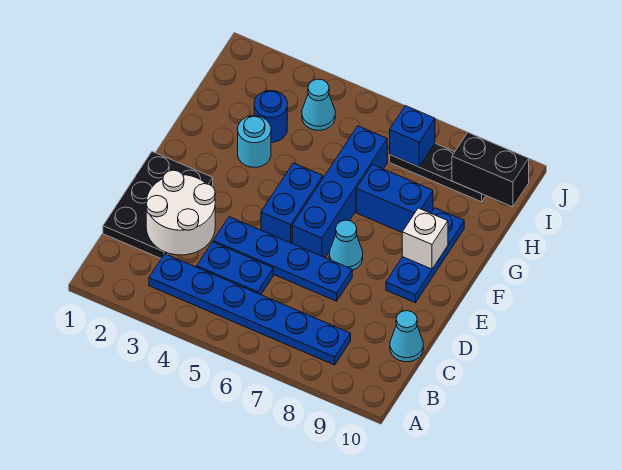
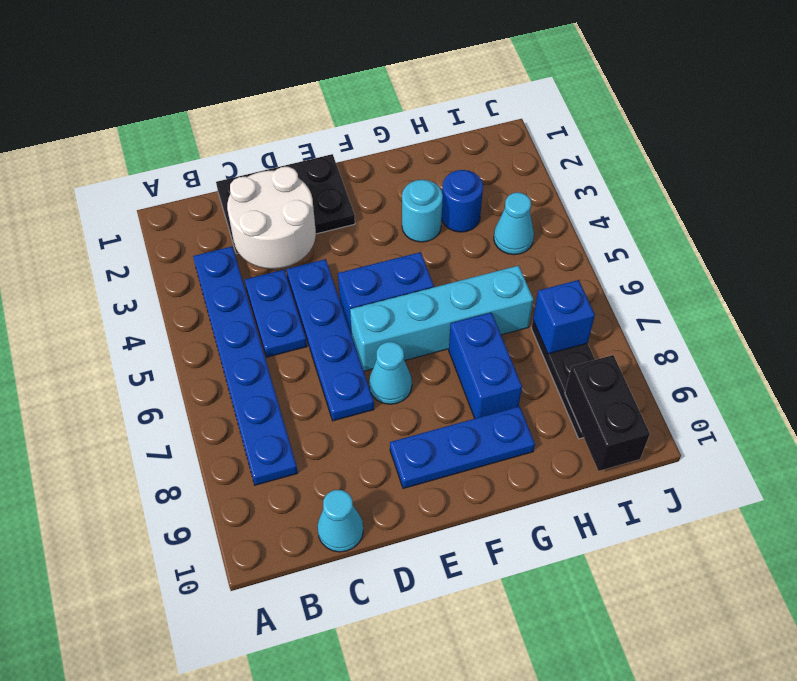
blue brick E6:H6 level 1 -> cyan brick E6:H6 level 1
white brick F9 level 2 -> none

